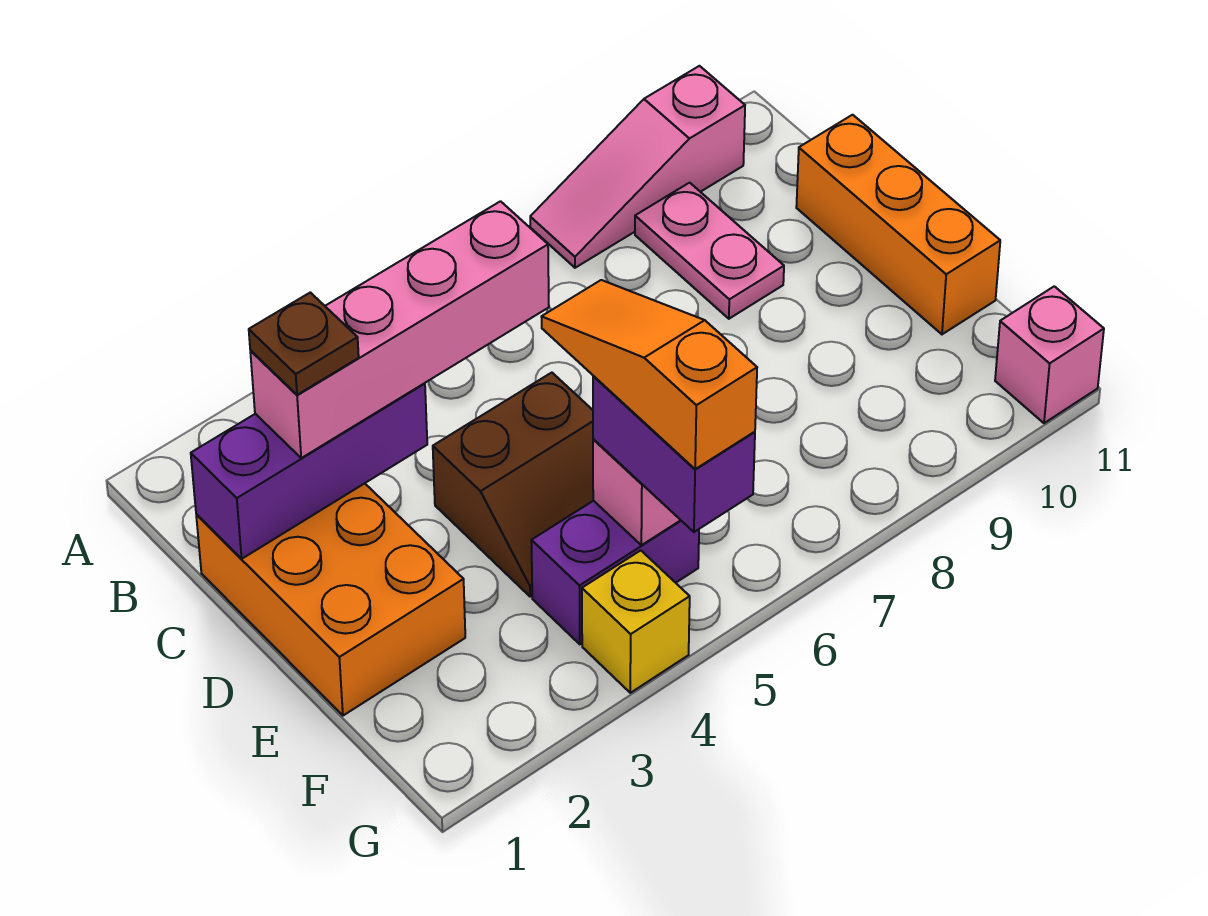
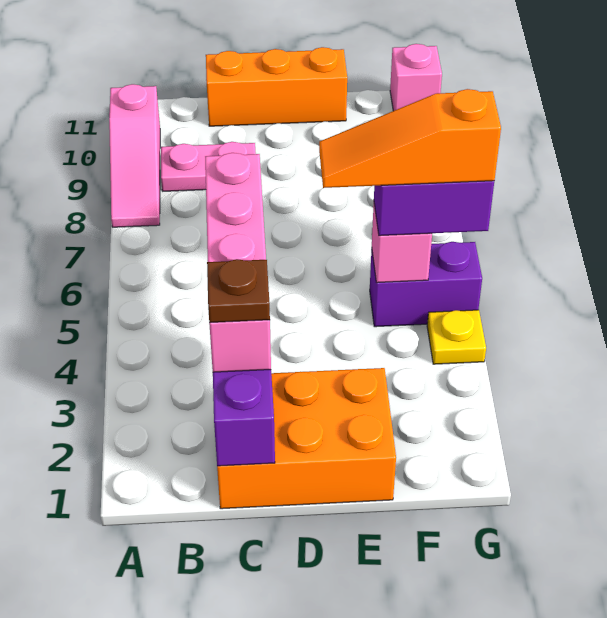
brown slope D4:E5 level 1 top D -> none
purple brick F4:F5 level 1 -> purple brick F5:G5 level 1
yellow brick G4 level 1 -> yellow plate G4 level 1

